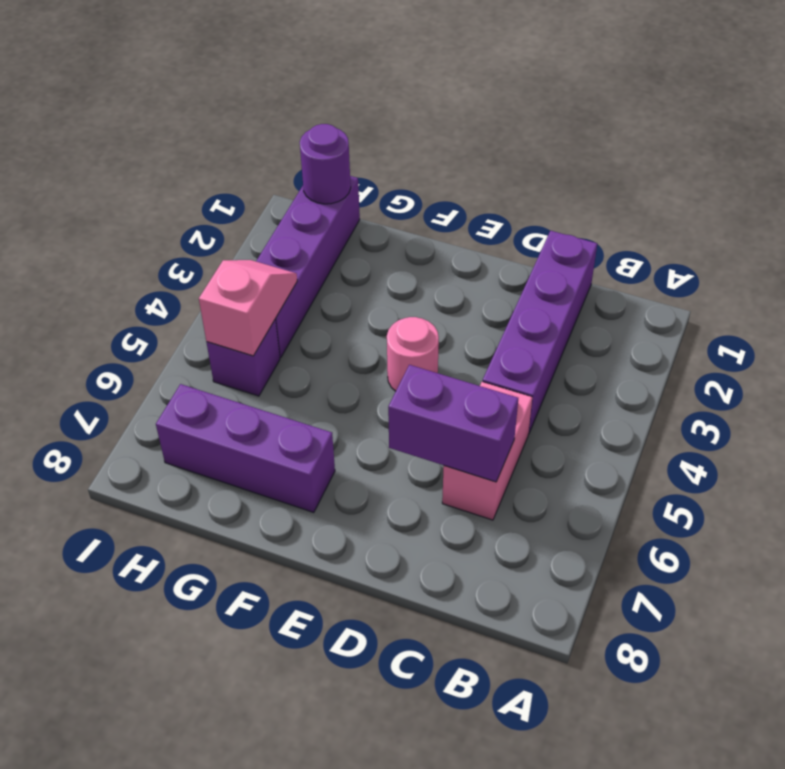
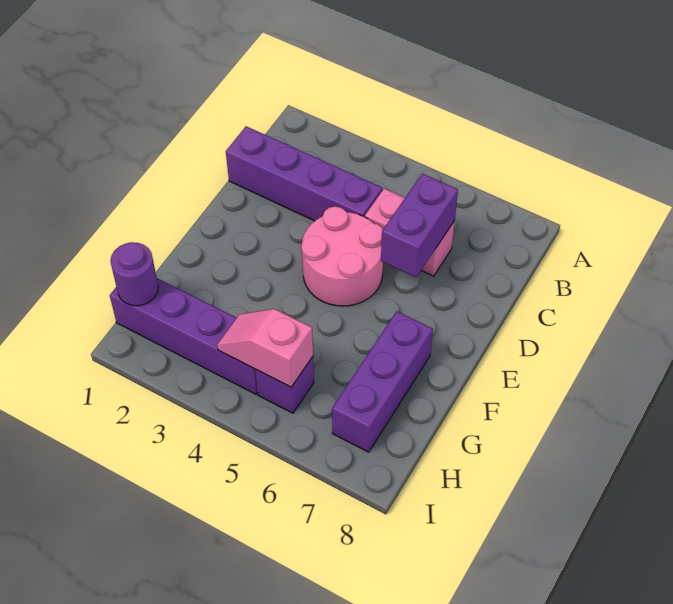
pink round brick E4 level 1 -> pink round brick D4:E5 level 1

